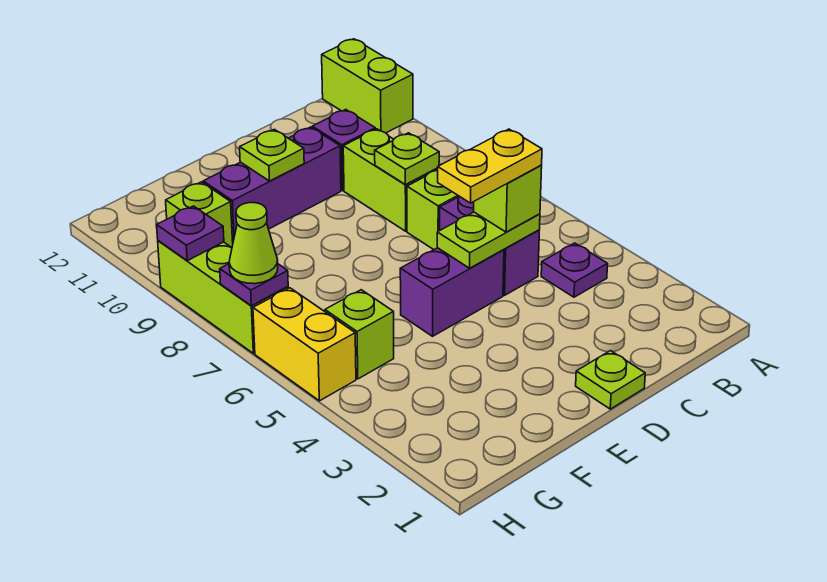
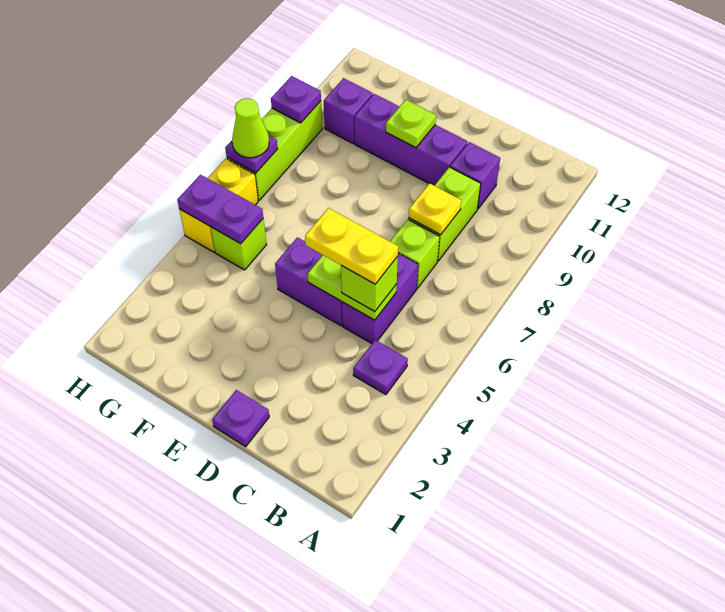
lime brick A11:A12 level 1 -> none
lime plate C8 level 2 -> yellow plate C8 level 2
lime plate D1 level 1 -> purple plate D1 level 1
none -> purple plate G5:H5 level 2
lime brick G10 level 1 -> purple brick G10 level 1

